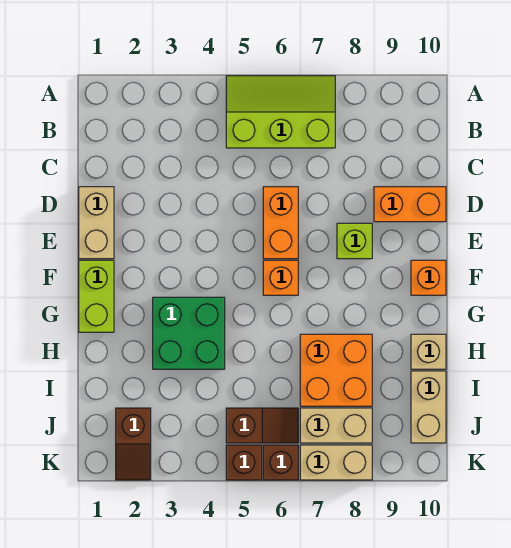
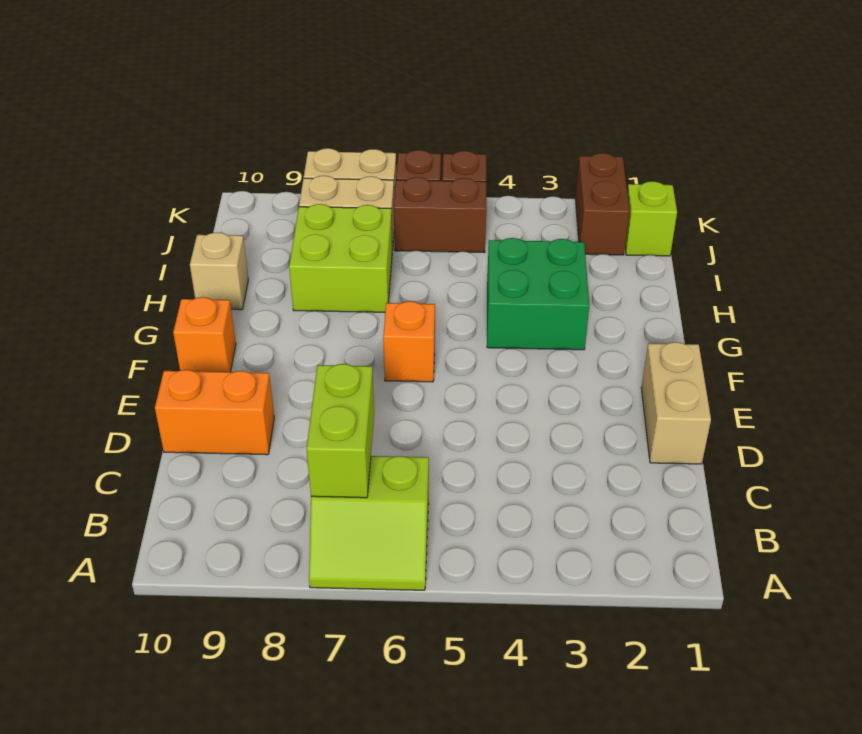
lime slope A5:B7 level 1 top B -> lime slope A6:B7 level 1 top B
orange brick D6:E6 level 1 -> none
lime brick E8 level 1 -> lime brick J1 level 1
lime brick F1:G1 level 1 -> lime brick B7:C7 level 2
orange brick H7:I8 level 1 -> lime brick H7:I8 level 1
tan brick I10:J10 level 1 -> none
brown slope J2:K2 level 1 top J -> brown brick J2:K2 level 1
brown slope J5:J6 level 1 top 5 -> brown brick J5:J6 level 1

